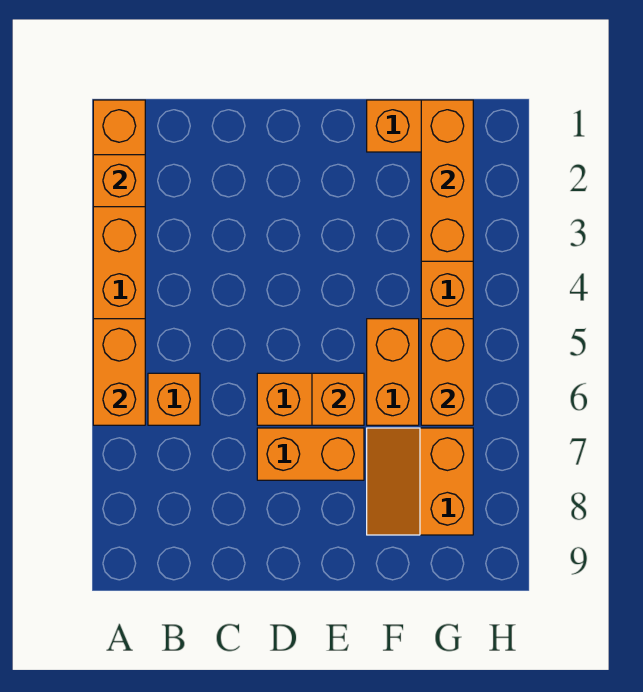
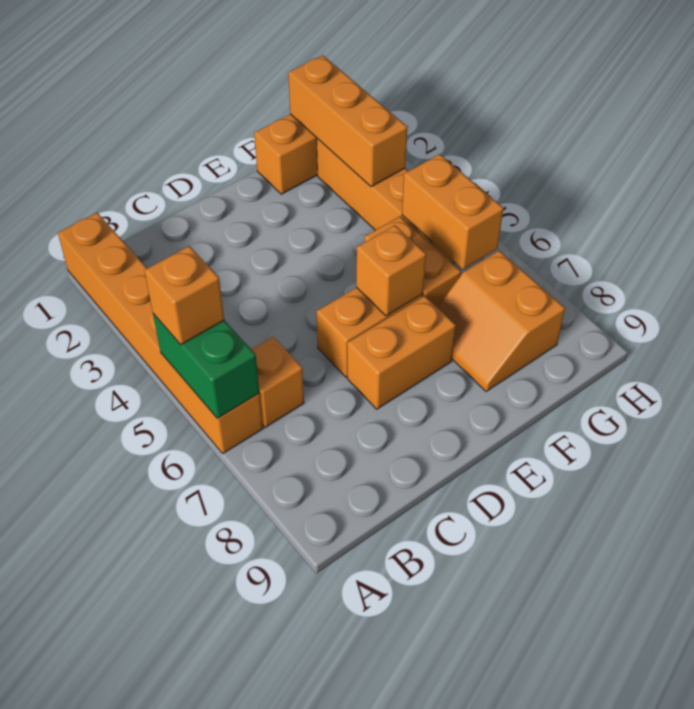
orange brick A2 level 2 -> orange brick A5 level 3
orange brick A5:A6 level 2 -> green brick A5:A6 level 2

